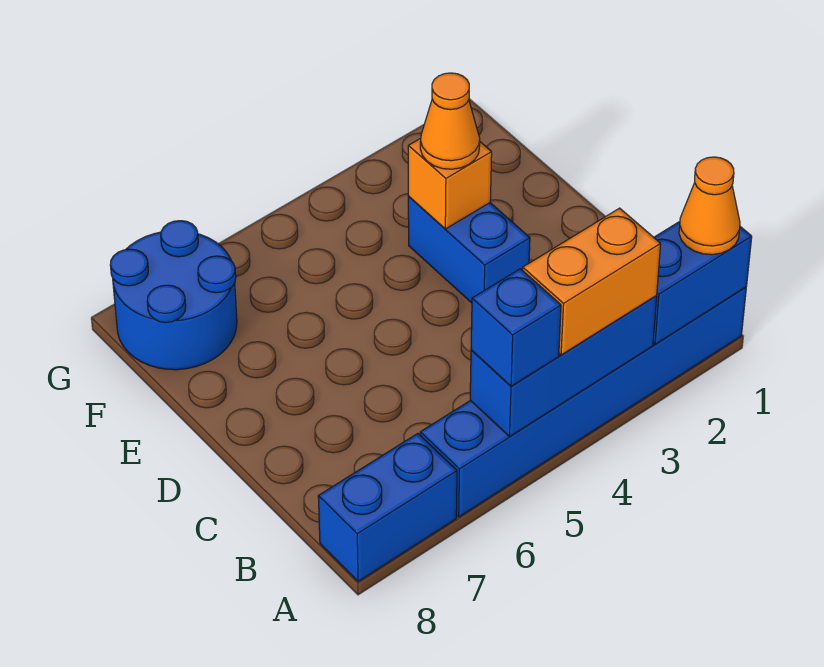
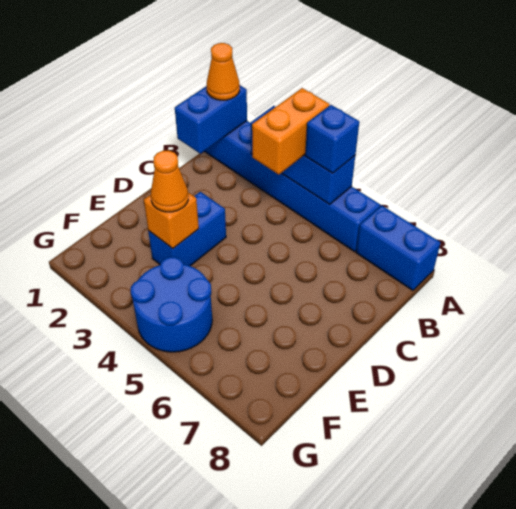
blue brick A1:A2 level 2 -> blue brick A1:B1 level 2
orange brick A3:A4 level 3 -> orange brick A4:B4 level 3
blue round brick F7:G8 level 1 -> blue round brick F4:G5 level 1

